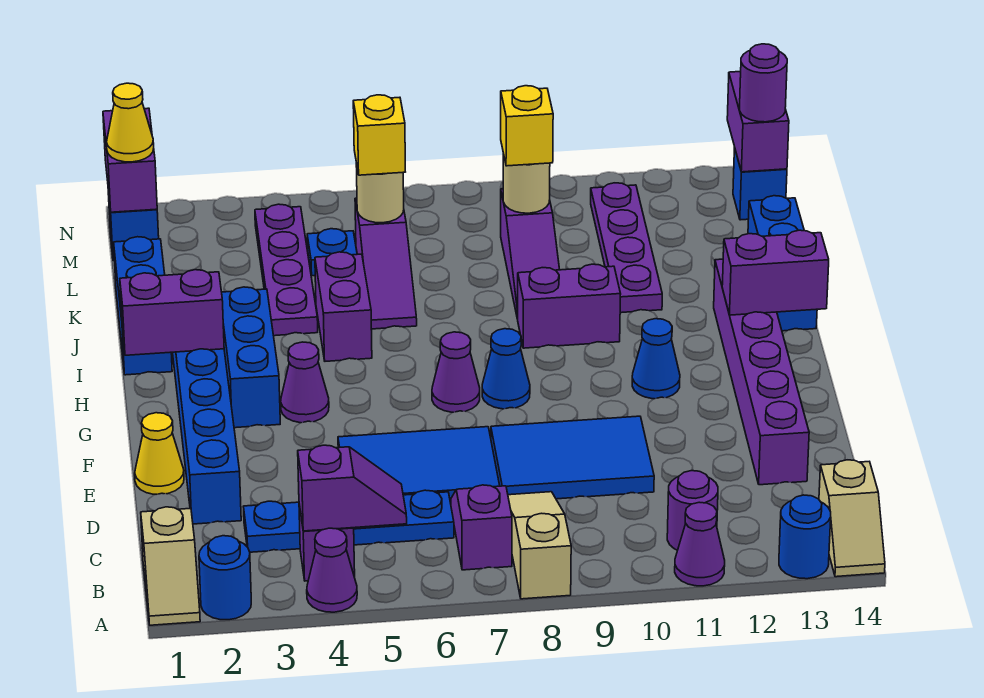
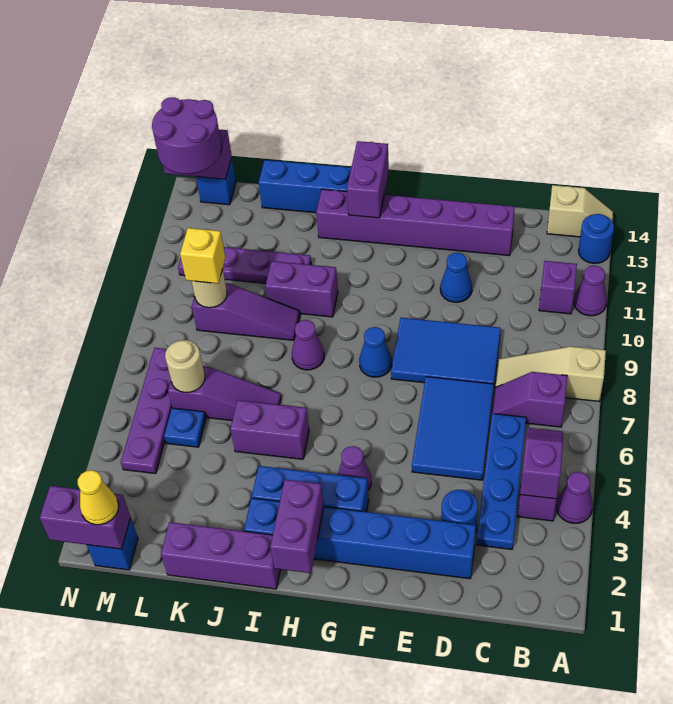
tan slope A1:B1 level 1 top B -> none
blue round brick A2 level 1 -> blue round brick D3 level 1
purple round brick B11 level 1 -> purple brick B11 level 1
blue tile D8:E10 level 1 -> blue tile D8:F9 level 1
yellow cone E1 level 1 -> none
purple cone G7 level 1 -> purple cone I8 level 1
blue cone G11 level 1 -> blue cone E11 level 1
blue brick I1:K1 level 1 -> purple brick I1:K1 level 1
purple brick I9:I10 level 1 -> purple brick I10:J10 level 1
purple plate J4:M4 level 1 -> purple plate M4:M7 level 1
yellow brick L6 level 3 -> none
purple round brick M14 level 3 -> purple round brick M13:N14 level 3

